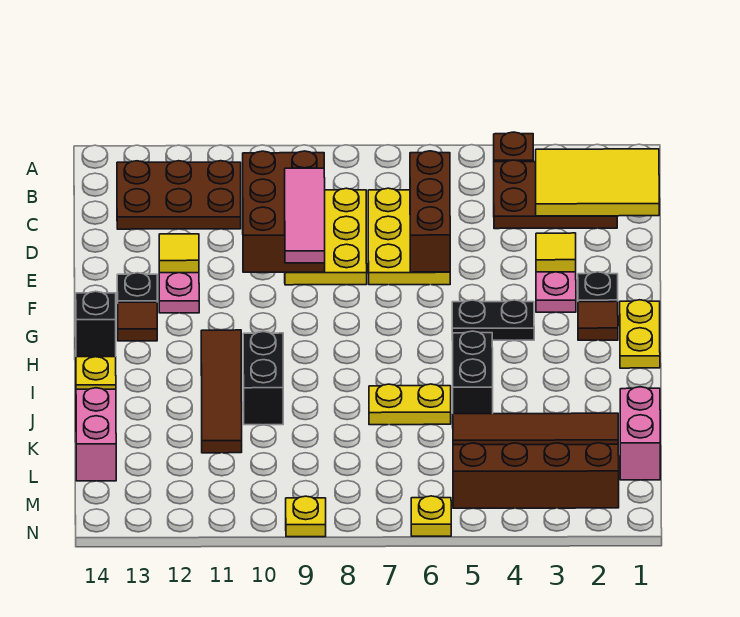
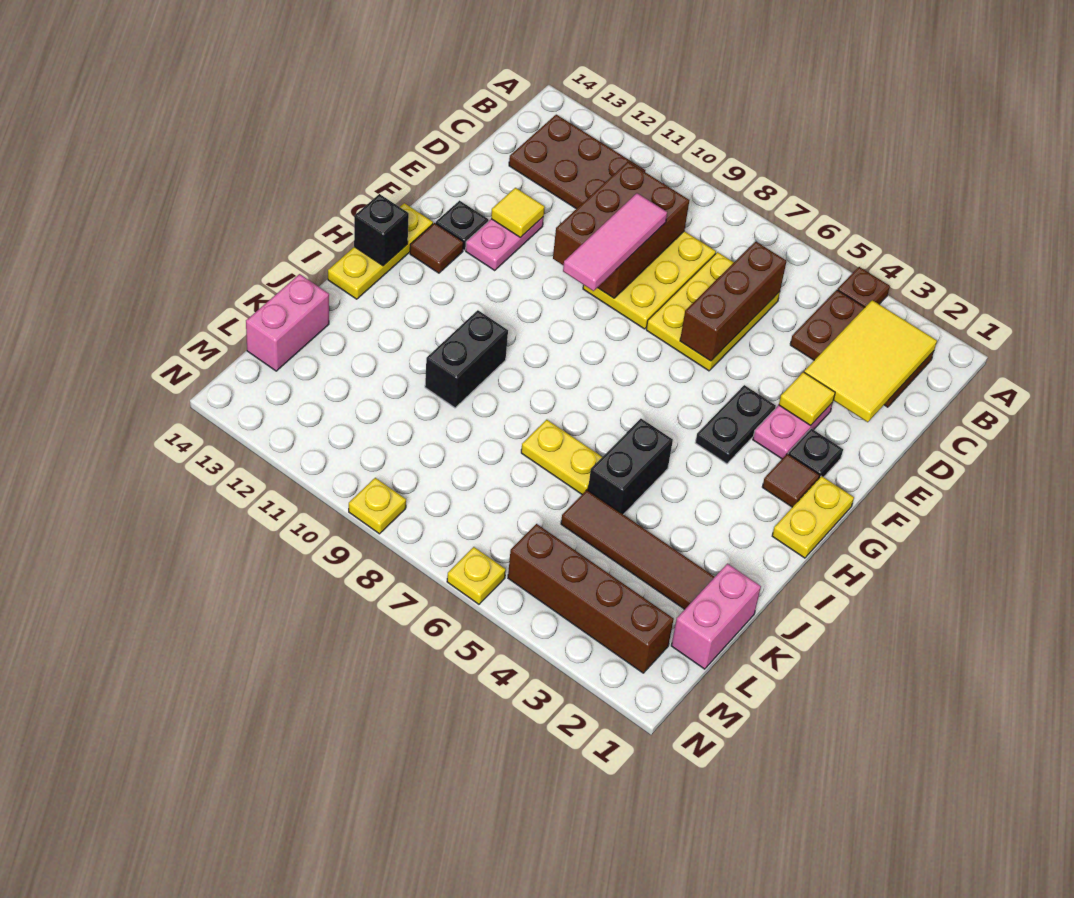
yellow tile B1:C3 level 2 -> yellow tile B2:D3 level 2
black plate G4:G5 level 1 -> black plate F4:G4 level 1
brown tile H11:K11 level 1 -> none

